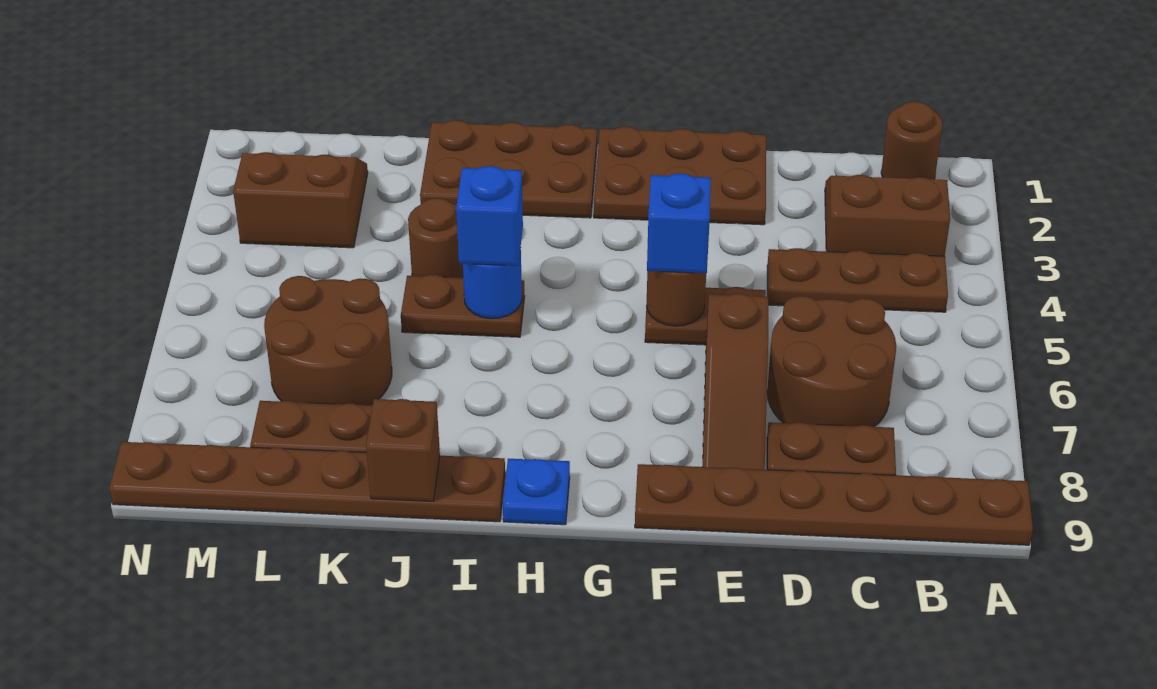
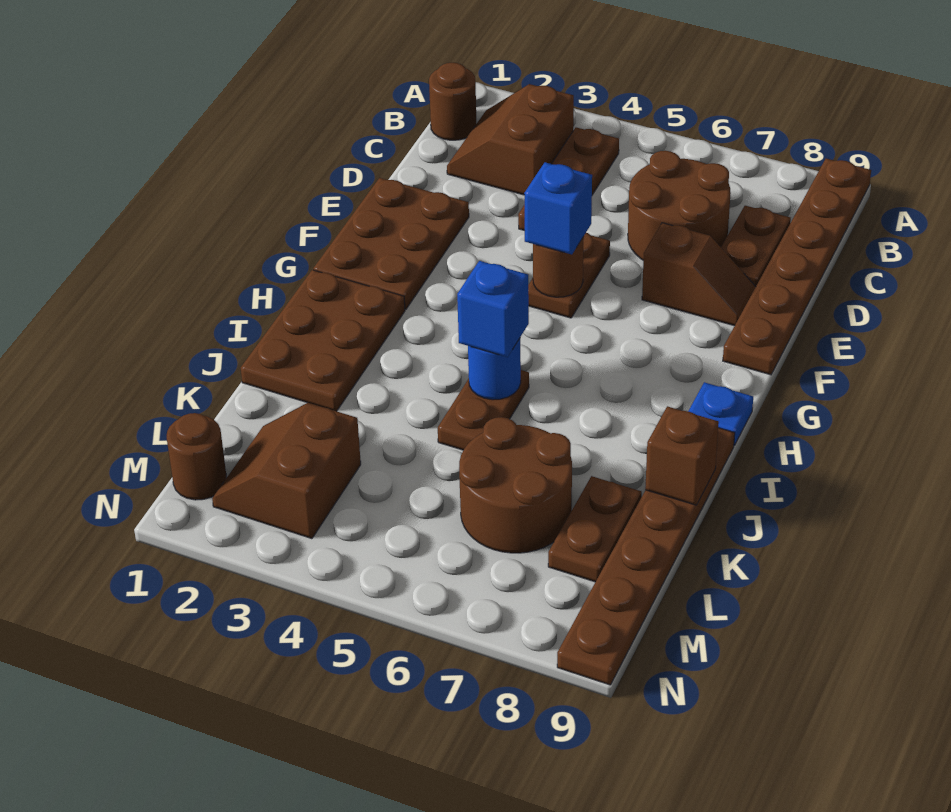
brown slope E6:E8 level 1 top 6 -> brown slope E7:E8 level 1 top 7
brown round brick J4 level 1 -> brown round brick M1 level 1

